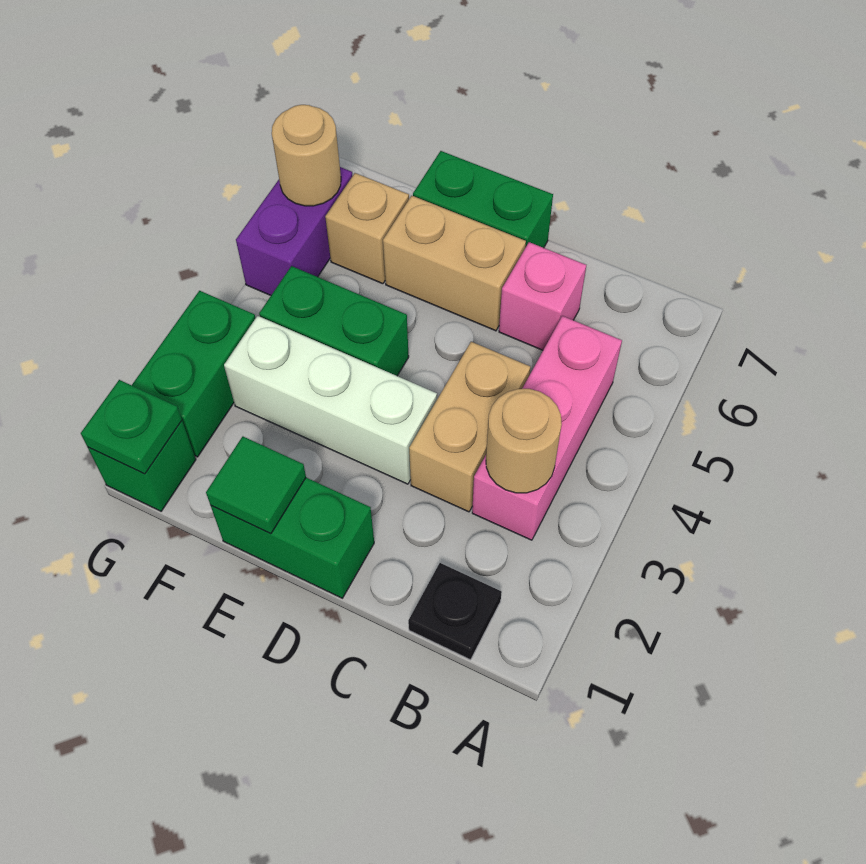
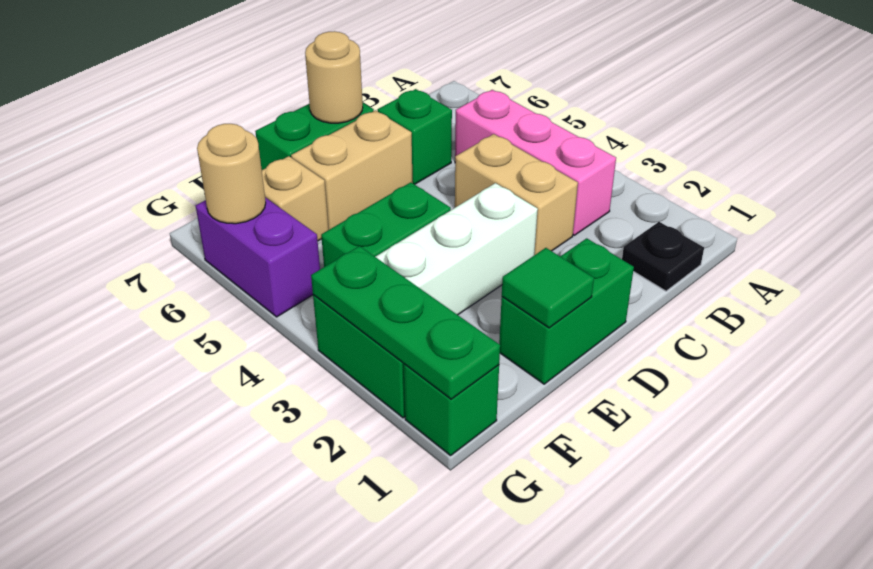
tan round brick B3 level 2 -> tan round brick D7 level 2
pink brick C6 level 1 -> green brick C6 level 1
green plate G1 level 2 -> green plate G1:G3 level 2

